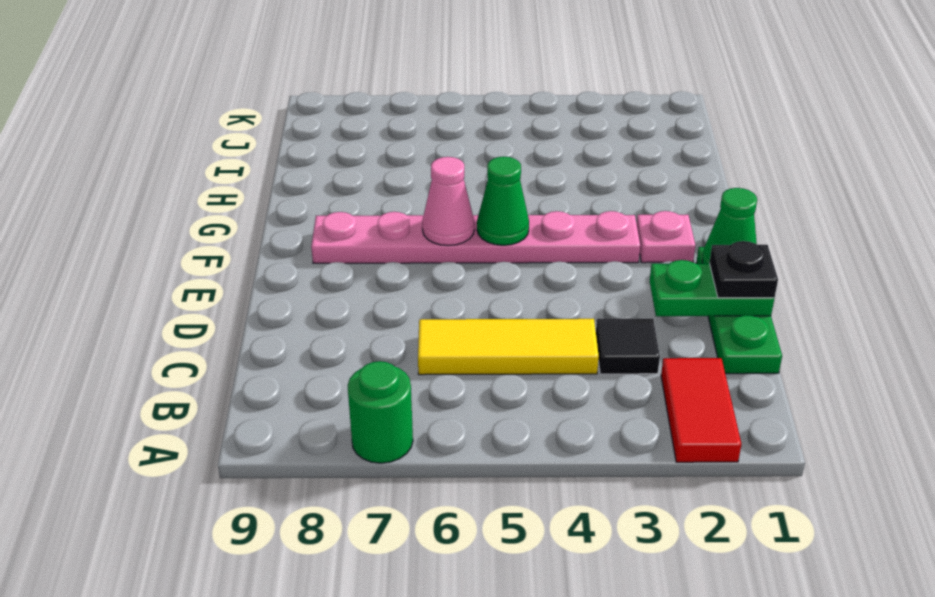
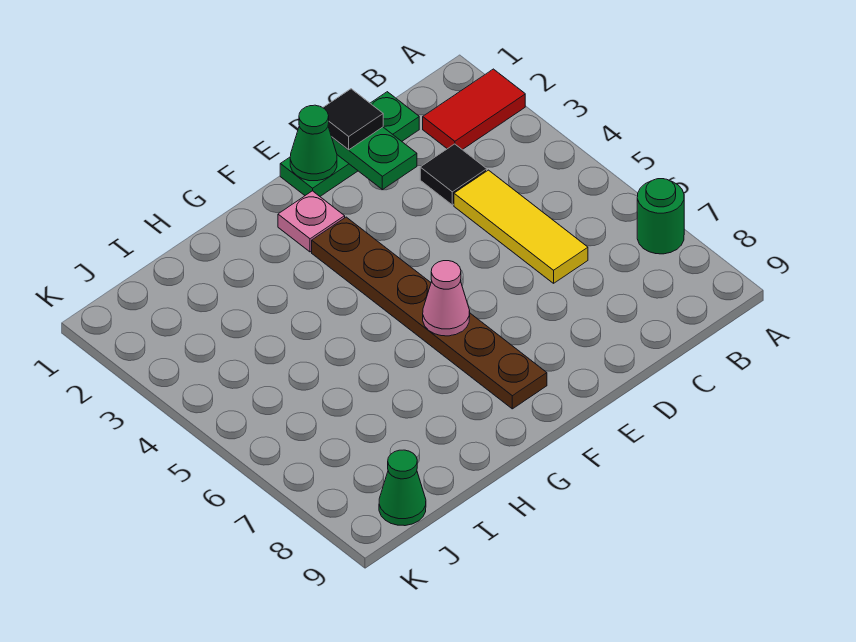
black plate D1 level 3 -> black tile D1 level 3
pink plate F3:F8 level 1 -> brown plate F3:F8 level 1
green cone F5 level 2 -> green cone J9 level 1

